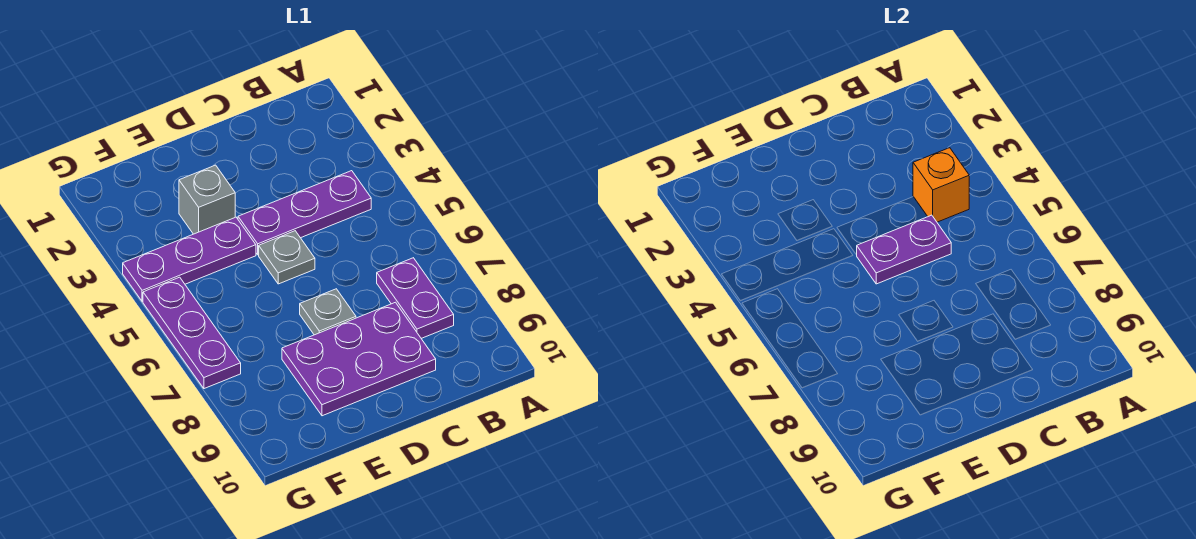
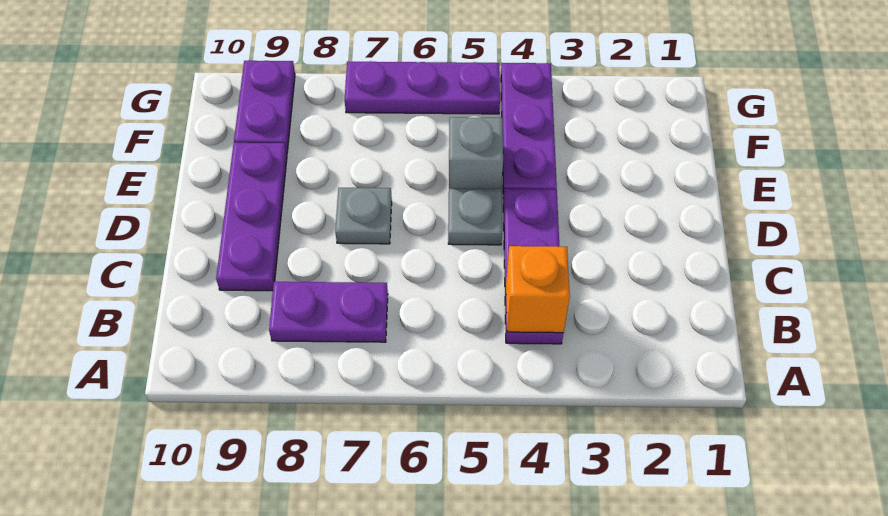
purple plate C5:D5 level 2 -> purple plate F9:G9 level 1
purple plate C8:E9 level 1 -> purple plate C9:E9 level 1
grey brick E3 level 1 -> grey brick E5 level 1

